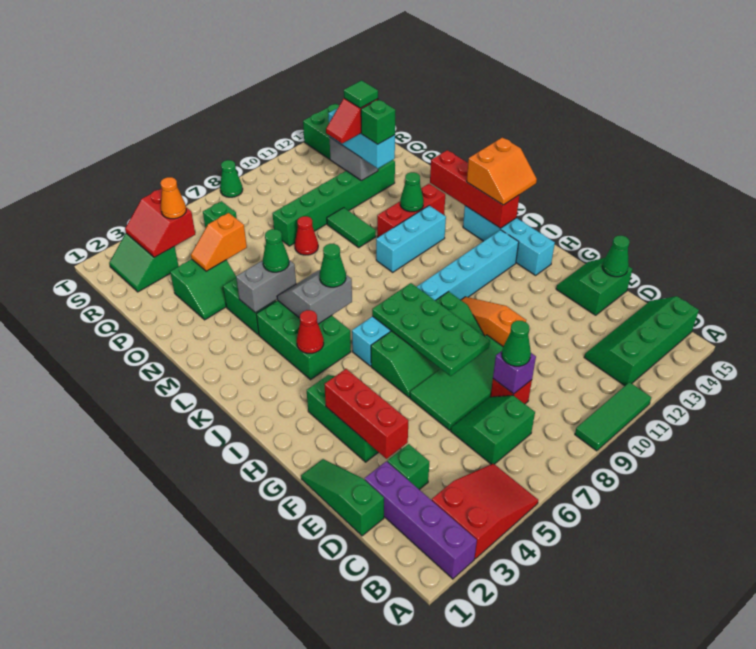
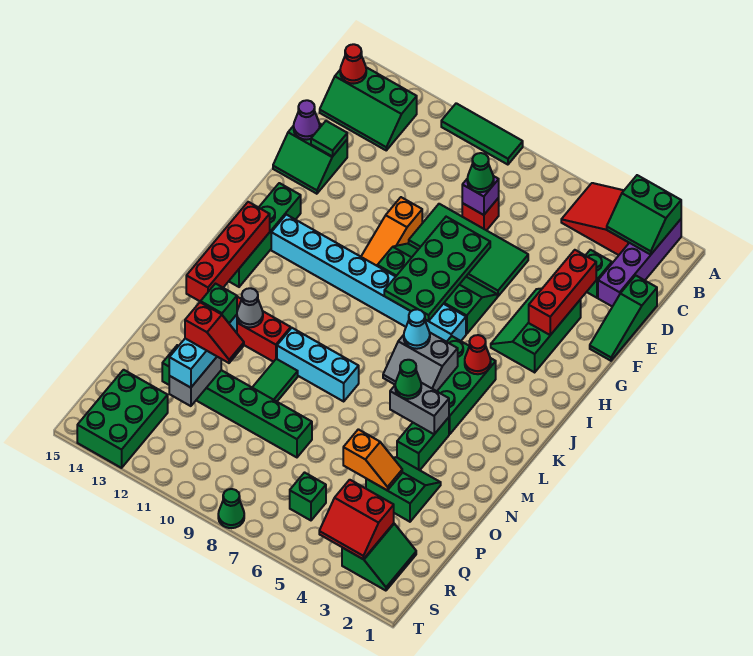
green slope B12:C15 level 1 top B -> green slope B13:C15 level 1 top B
green slope C6:D7 level 1 top C -> green slope A2:B3 level 2 top A
green cone E15 level 2 -> purple cone E15 level 2
cyan brick H14:K14 level 1 -> green brick H14:K14 level 1
orange slope J14:K15 level 3 top K -> none
green cone K6 level 3 -> cyan cone K6 level 3
cyan brick L10:L12 level 1 -> cyan brick M8:M10 level 1
green cone M12 level 2 -> grey cone M12 level 2
red cone O8 level 1 -> red cone B15 level 2
green tile P12 level 5 -> green tile E14 level 2
red slope R3:S4 level 2 top 4 -> red slope R3:S4 level 2 top R
orange cone R4 level 3 -> none

